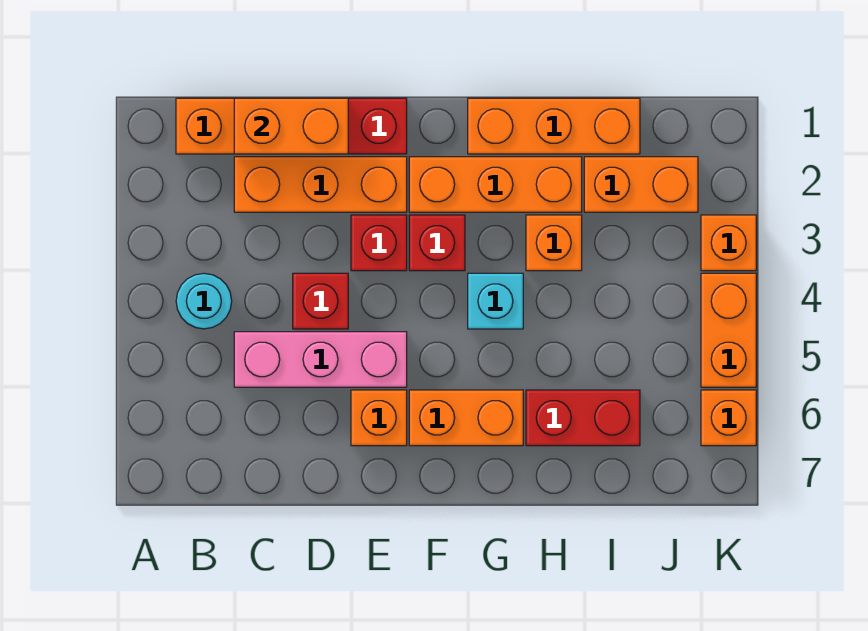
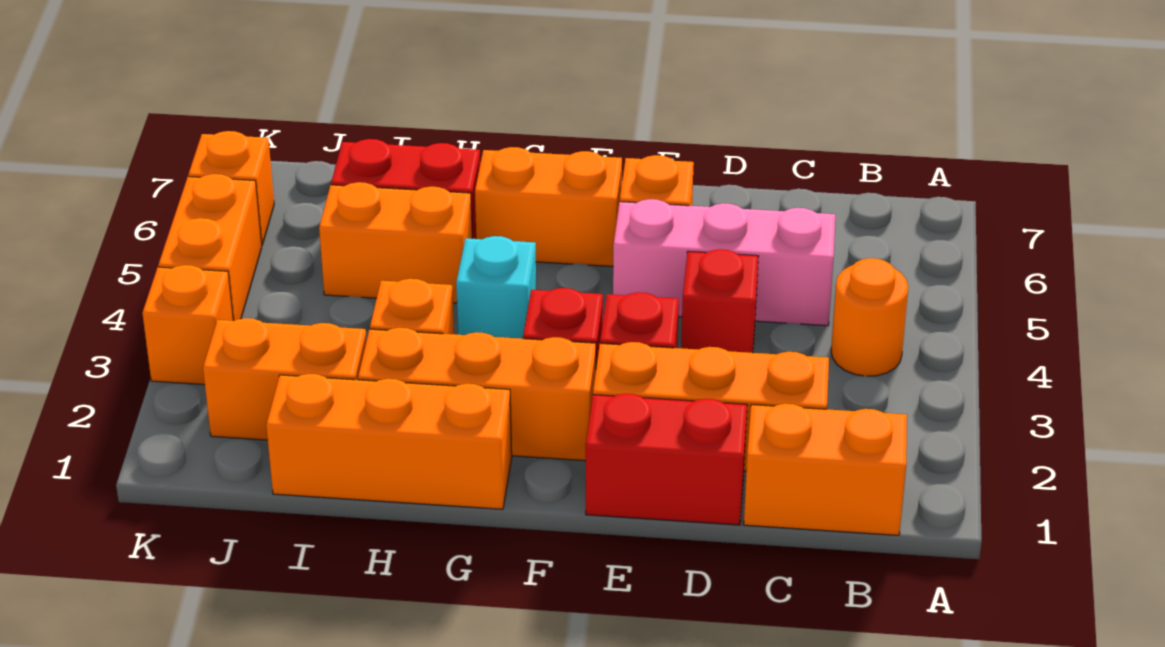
cyan round brick B4 level 1 -> orange round brick B4 level 1
orange brick C1:D1 level 2 -> orange brick H5:I5 level 1

